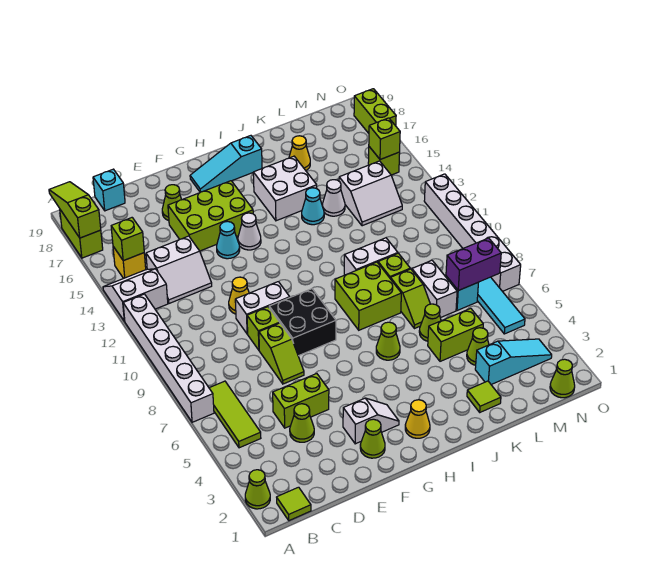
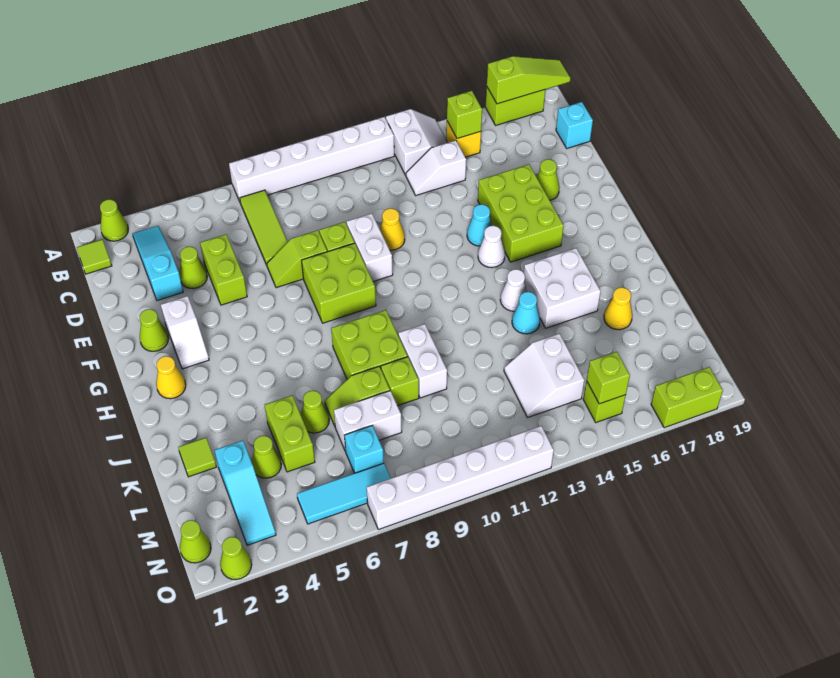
lime tile B5:B7 level 1 -> lime tile B7:D7 level 1
white slope C13:D14 level 1 top 14 -> white slope C13:C14 level 1 top 14
black brick F8:G9 level 1 -> lime brick F8:G9 level 1
cyan slope G18:I18 level 1 top I -> cyan slope B3:D3 level 1 top D
lime cone I6 level 1 -> lime cone O2 level 1
white cone K14 level 1 -> white cone I14 level 1
purple brick M7:N7 level 2 -> none

